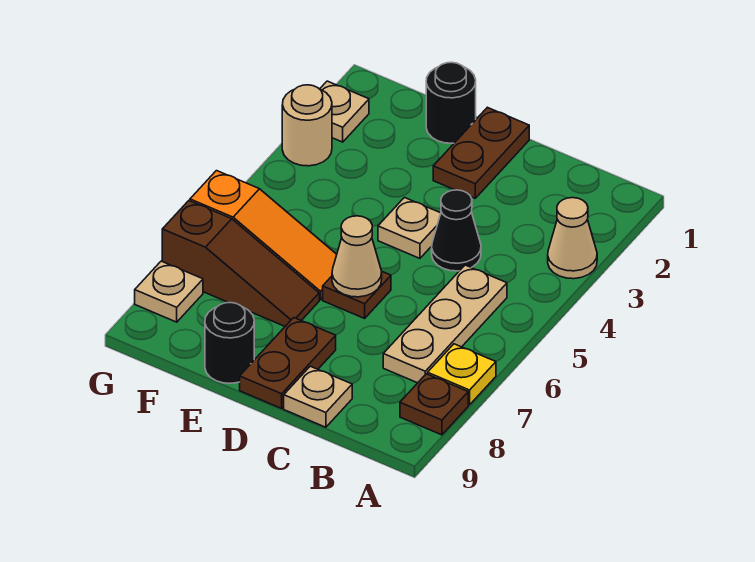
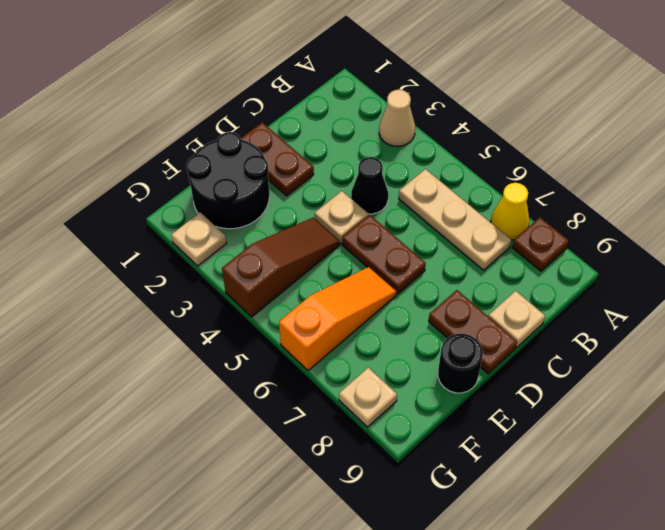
yellow plate A7 level 1 -> yellow cone A7 level 1
brown plate D6 level 1 -> brown plate D5:D6 level 1
tan cone D6 level 2 -> none
black round brick E1 level 1 -> black round brick E1:F2 level 1
brown slope E7:G7 level 1 top G -> brown slope E4:G4 level 1 top G
tan round brick G3 level 1 -> none

